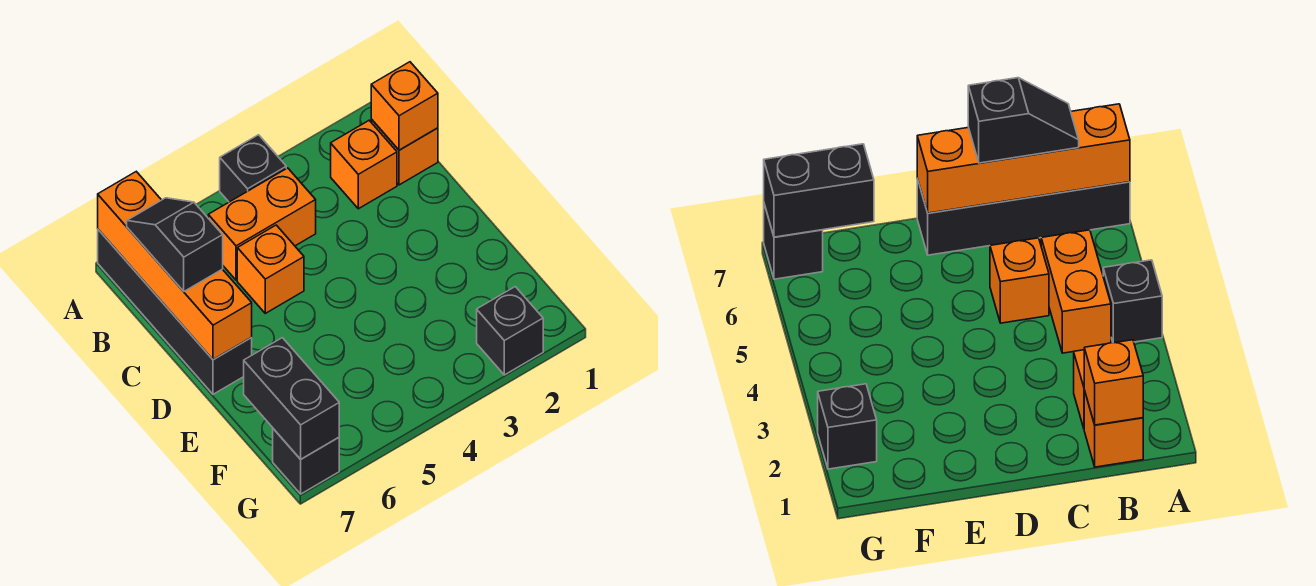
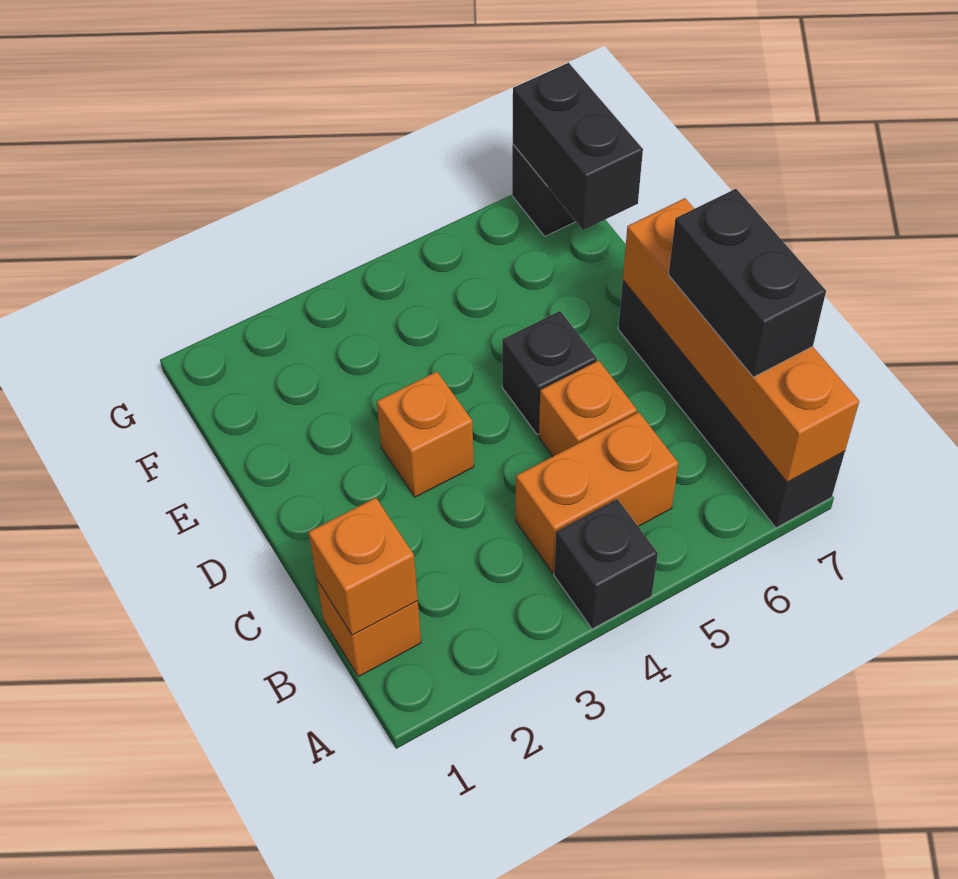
orange brick B2 level 1 -> orange brick D3 level 1
black slope B7:C7 level 3 top C -> black brick B7:C7 level 3
black brick G2 level 1 -> black brick D5 level 1

